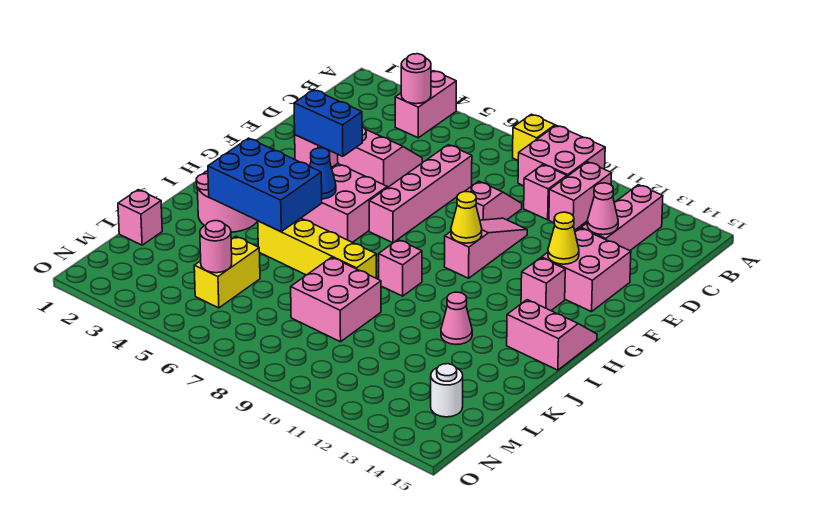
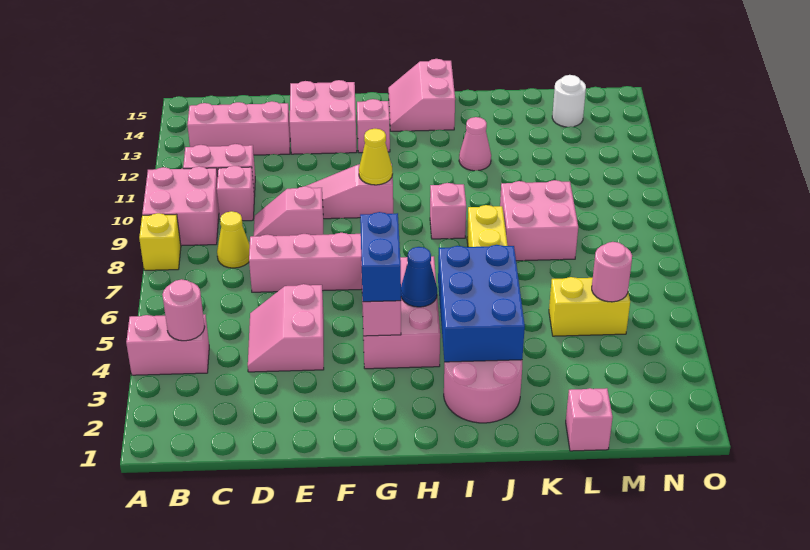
pink cone D13 level 2 -> none
yellow cone F13 level 2 -> yellow cone C8 level 1

